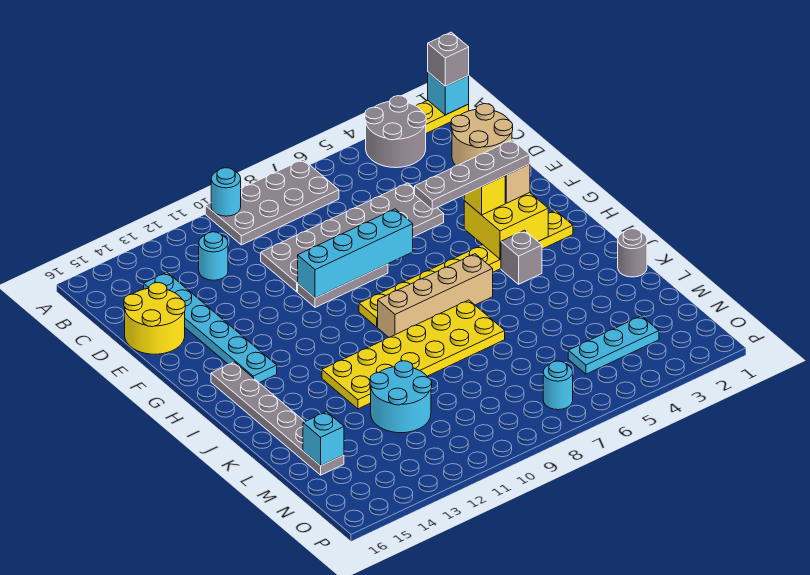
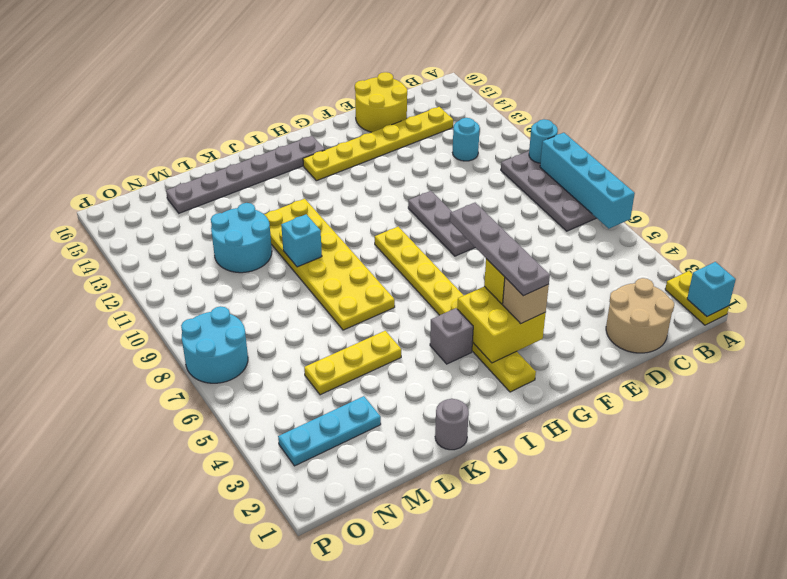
grey brick A1 level 3 -> none
grey round brick A3:B4 level 1 -> none
cyan plate C14:H14 level 1 -> yellow plate C14:H14 level 1
grey plate D5:E10 level 1 -> none
cyan brick F7:F10 level 2 -> cyan brick A6:A9 level 2
tan brick I6:I9 level 1 -> none
none -> yellow plate K5:M5 level 1
cyan brick M15 level 2 -> cyan brick K10 level 2
cyan plate N3:N5 level 1 -> cyan plate M3:O3 level 1
cyan round brick O7 level 1 -> cyan round brick O7:P8 level 1

